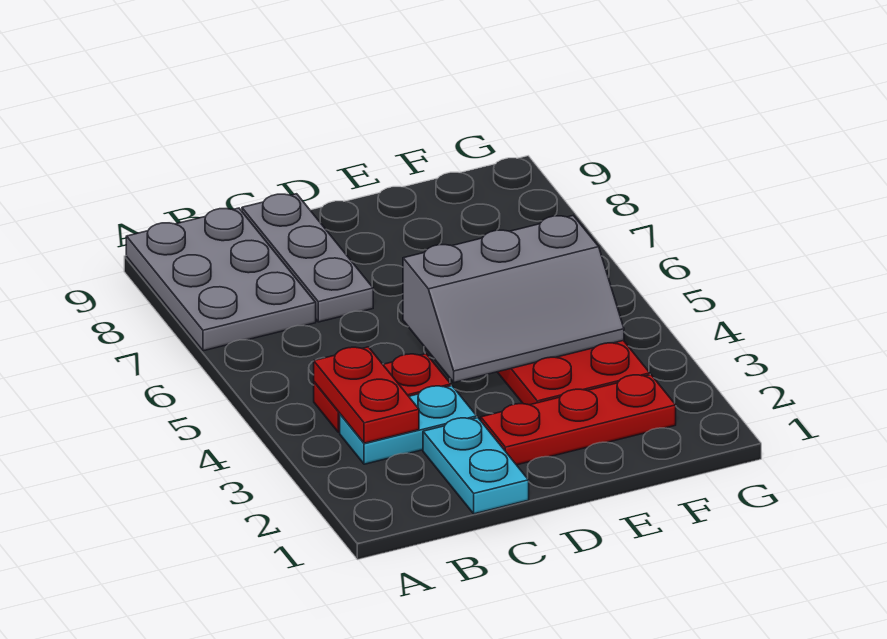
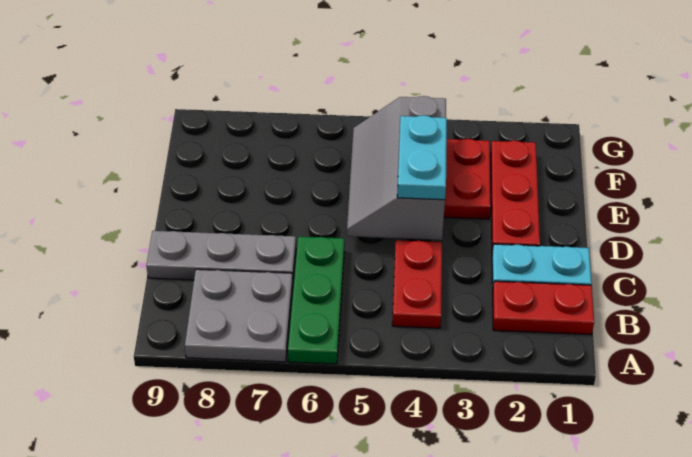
none -> green plate A6:C6 level 1
grey plate A7:B9 level 1 -> grey plate A7:B8 level 1
cyan plate B3:C3 level 1 -> cyan plate D4:E4 level 3
red plate B3:B4 level 2 -> red plate B1:B2 level 1
grey slope D4:F5 level 2 top 5 -> grey slope D4:F5 level 2 top 4

